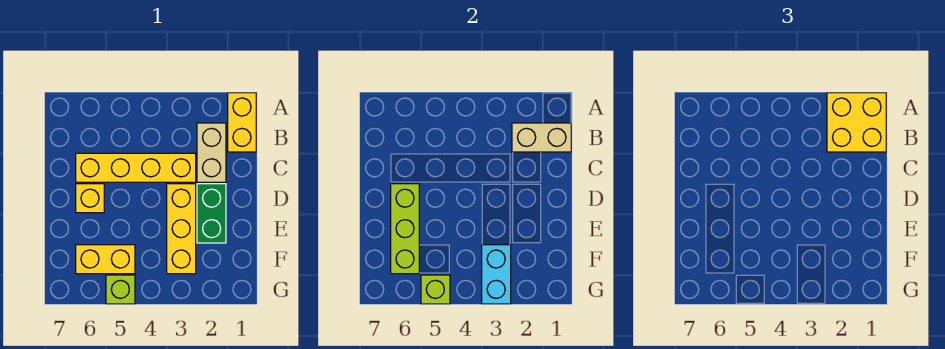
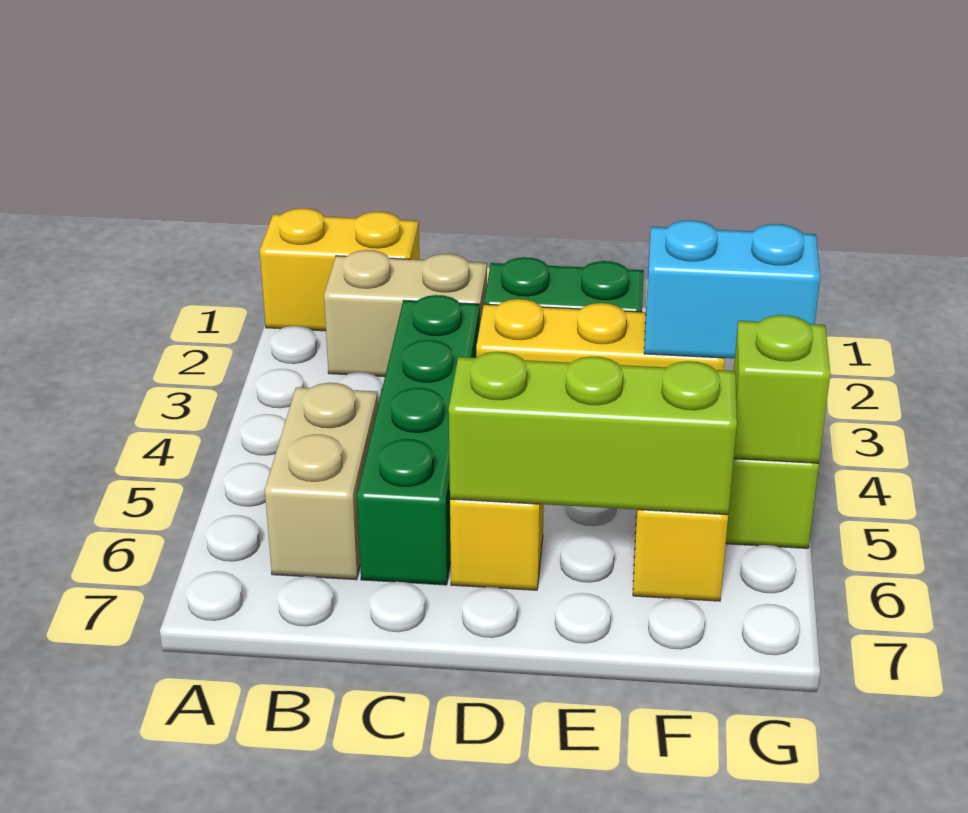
yellow brick A1:B2 level 3 -> none
tan brick B1:B2 level 2 -> tan brick B5:B6 level 1
yellow brick C3:C6 level 1 -> green brick C3:C6 level 1

